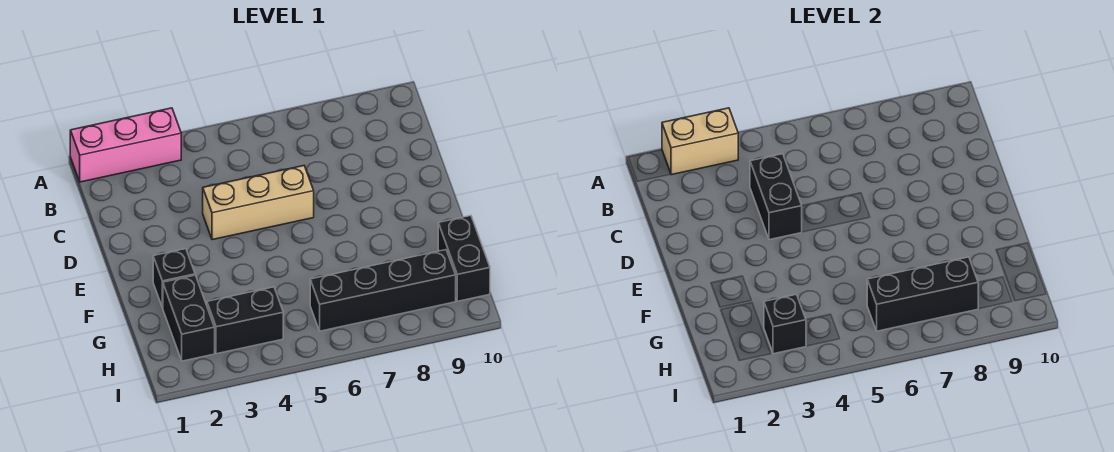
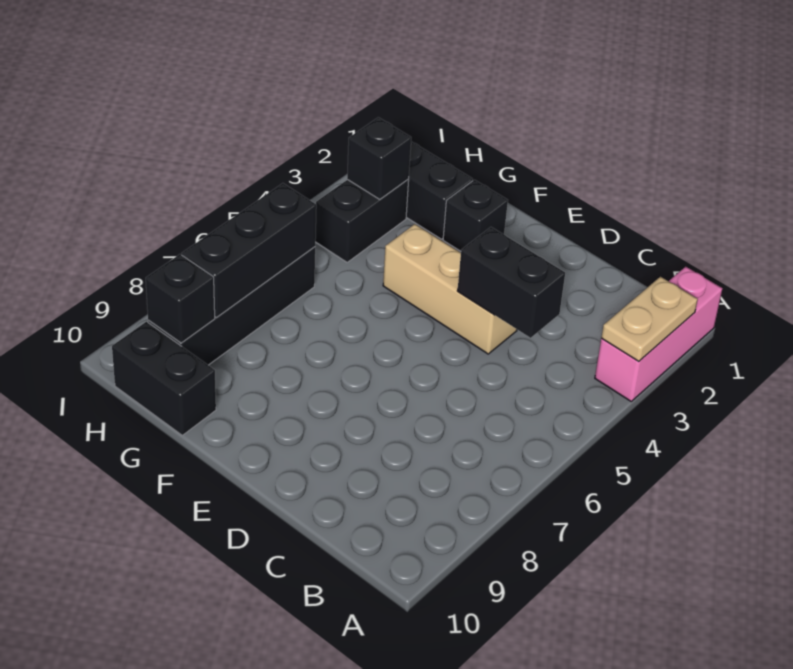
tan brick A2:A3 level 2 -> tan plate A2:A3 level 2
tan brick D4:D6 level 1 -> tan brick D4:F4 level 1
none -> black brick H9 level 2

